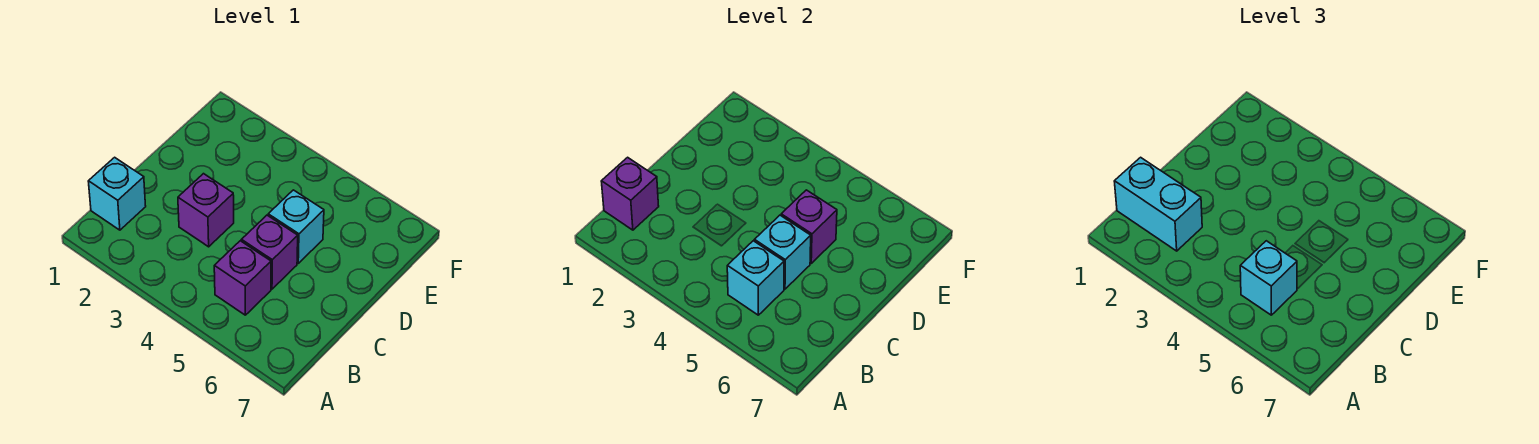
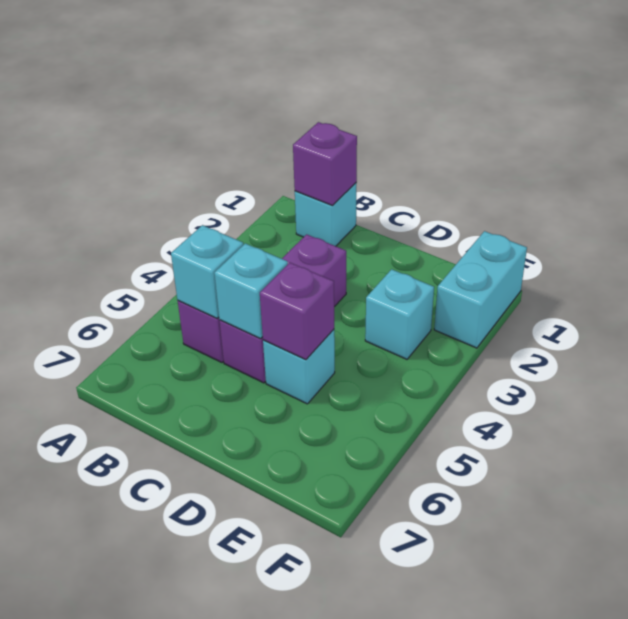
cyan brick B1:B2 level 3 -> cyan brick F1:F2 level 1
cyan brick B5 level 3 -> cyan brick E3 level 1

